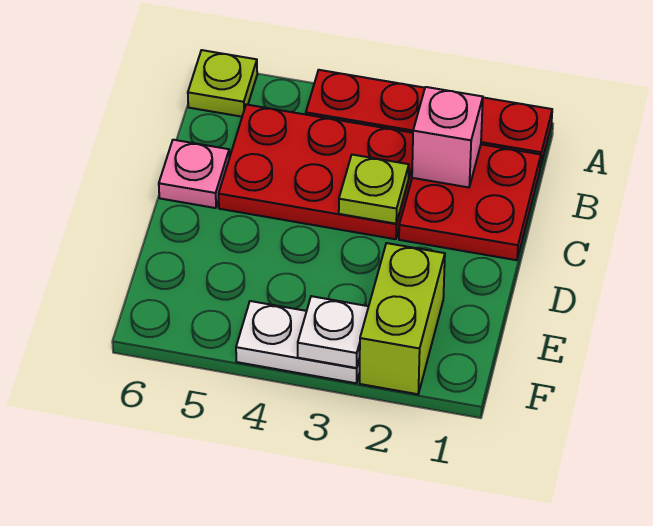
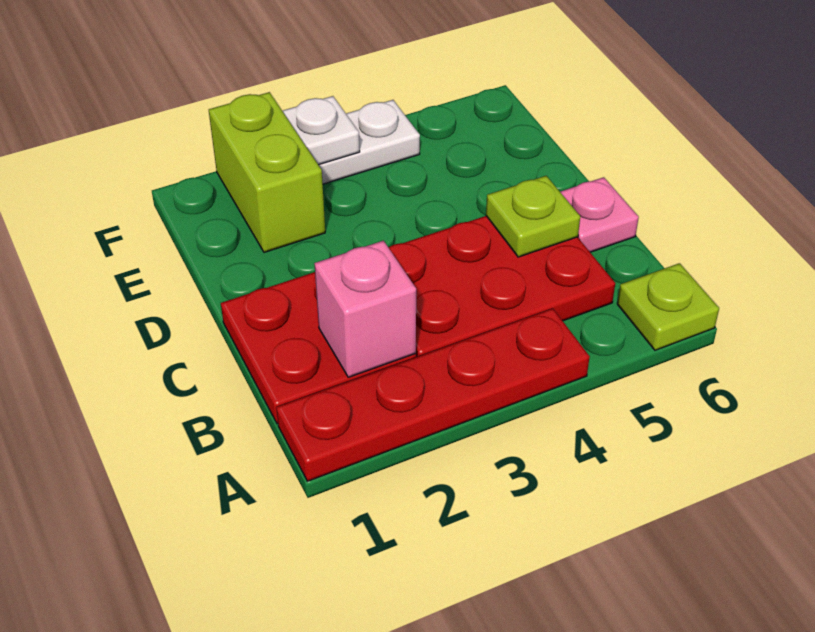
lime plate C3 level 2 -> lime plate C5 level 2

